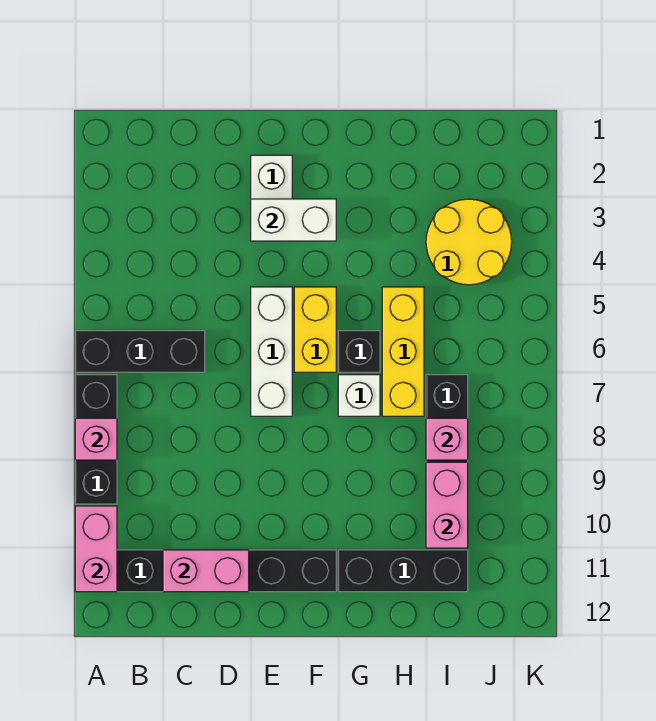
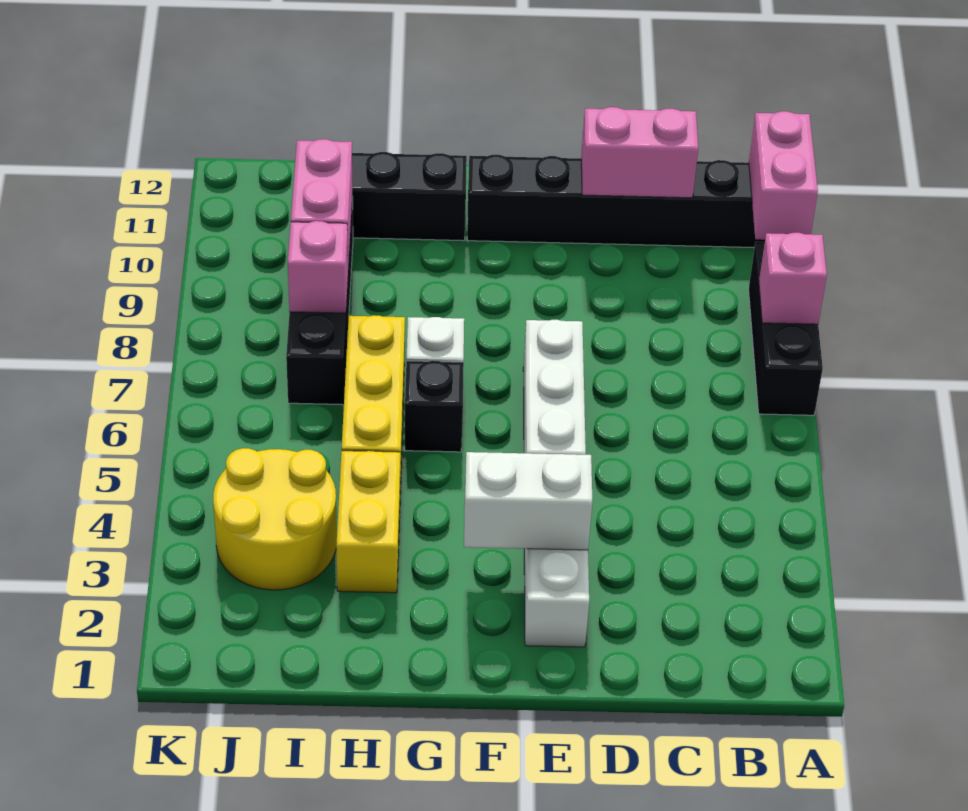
black brick A6:C6 level 1 -> none
yellow brick F5:F6 level 1 -> yellow brick H3:H4 level 1

